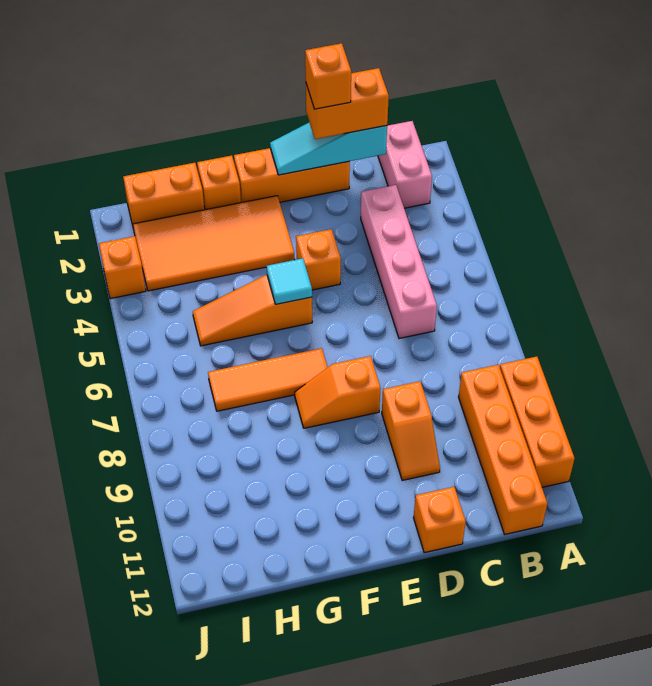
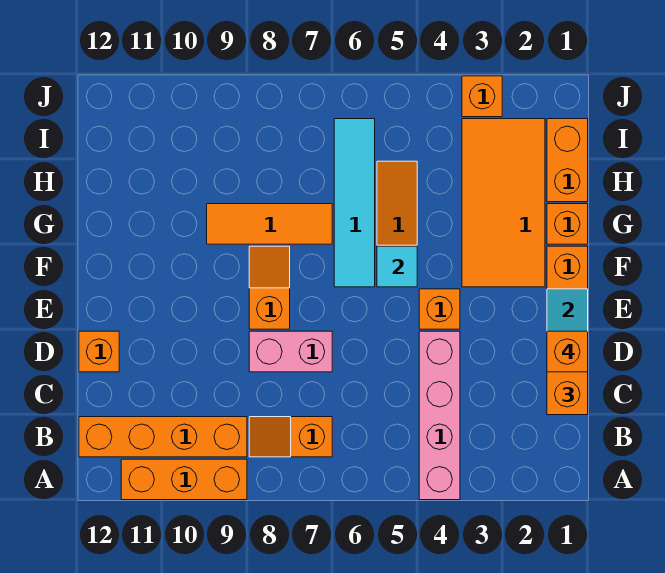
pink brick B1:B2 level 1 -> pink brick D7:D8 level 1
pink brick C3:C6 level 1 -> pink brick A4:D4 level 1
orange slope D9:D10 level 1 top 9 -> orange slope B7:B8 level 1 top 7
none -> cyan tile F6:I6 level 1
orange tile F7:H7 level 1 -> orange tile G7:G9 level 1

